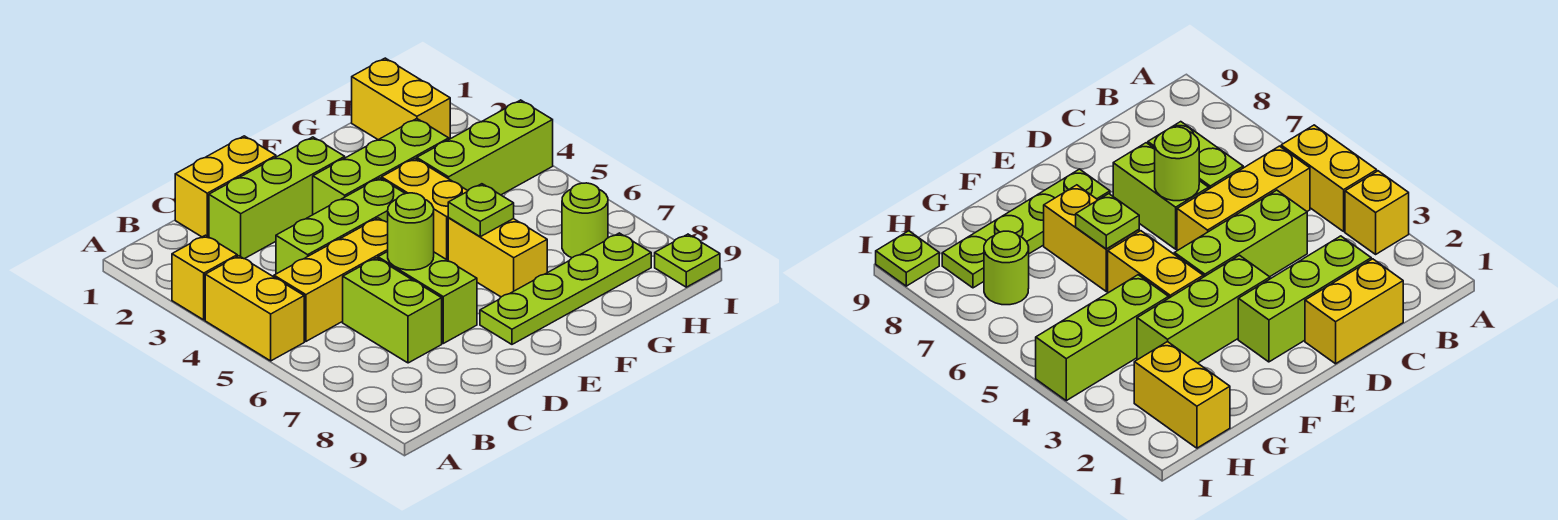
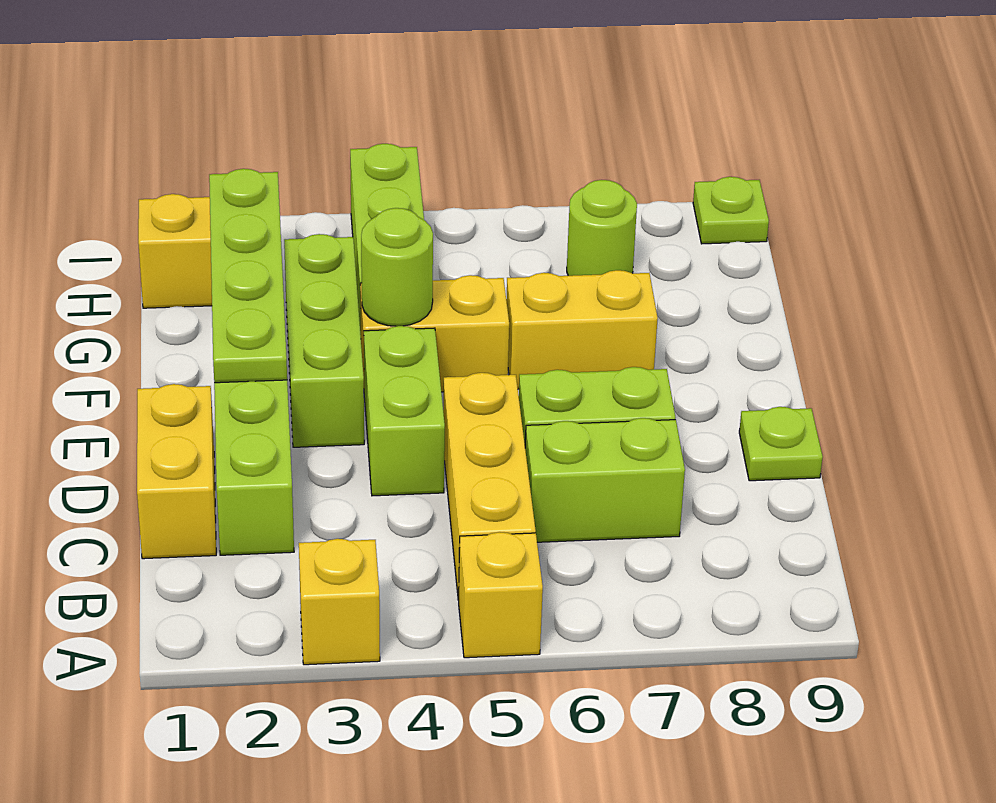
yellow brick A4:A5 level 1 -> yellow brick A5 level 1
lime brick C4:E4 level 1 -> lime brick D4:E4 level 1
lime round brick D6 level 2 -> lime round brick F4 level 2
lime plate E8:H8 level 1 -> lime plate E2:H2 level 2
lime plate F6 level 2 -> lime plate D9 level 1

